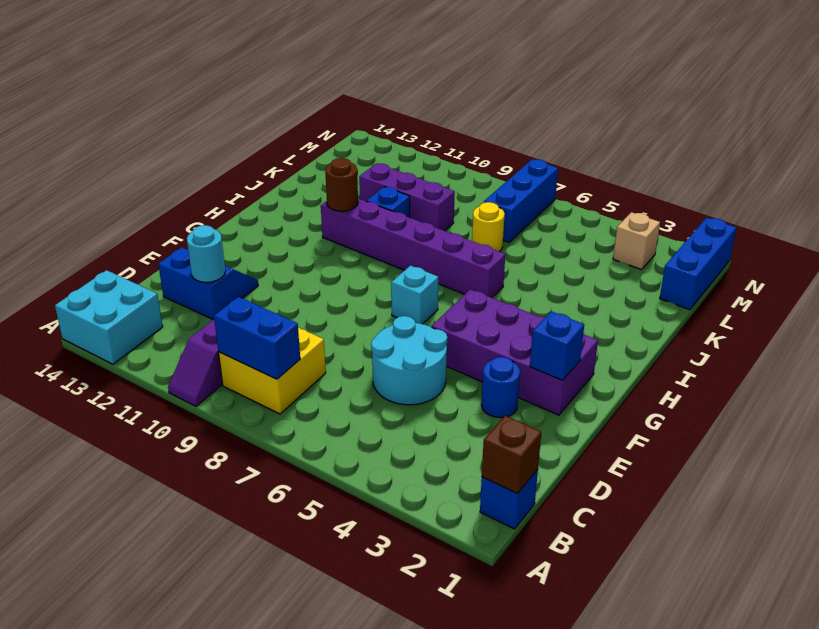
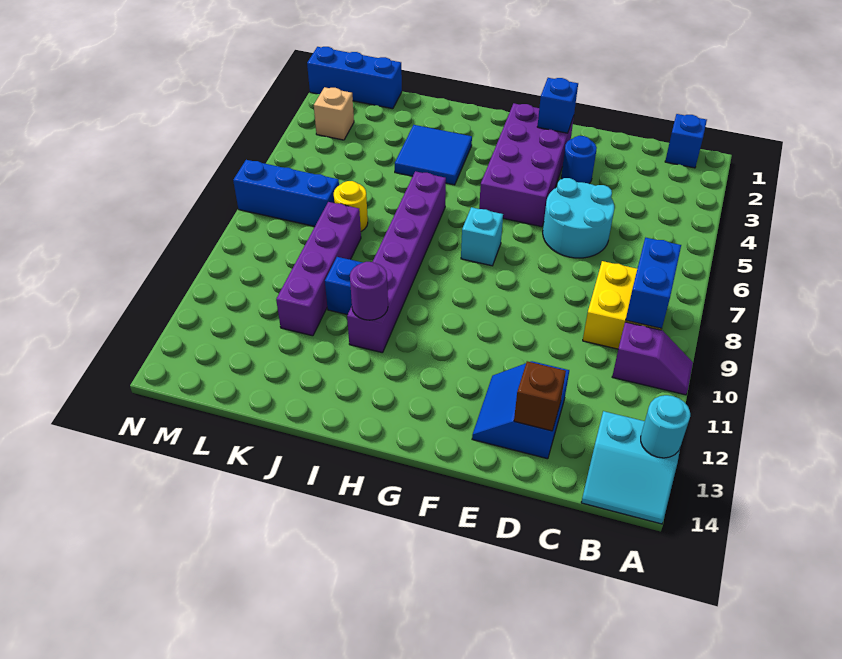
cyan brick A13:B14 level 1 -> cyan slope A13:B14 level 1 top 13
brown brick B1 level 2 -> brown brick D13 level 2
cyan round brick D12 level 2 -> cyan round brick A13 level 2
none -> blue tile I3:J4 level 1
brown round brick I11 level 2 -> purple round brick I11 level 2
purple brick K9:K11 level 1 -> purple brick K8:K11 level 1

